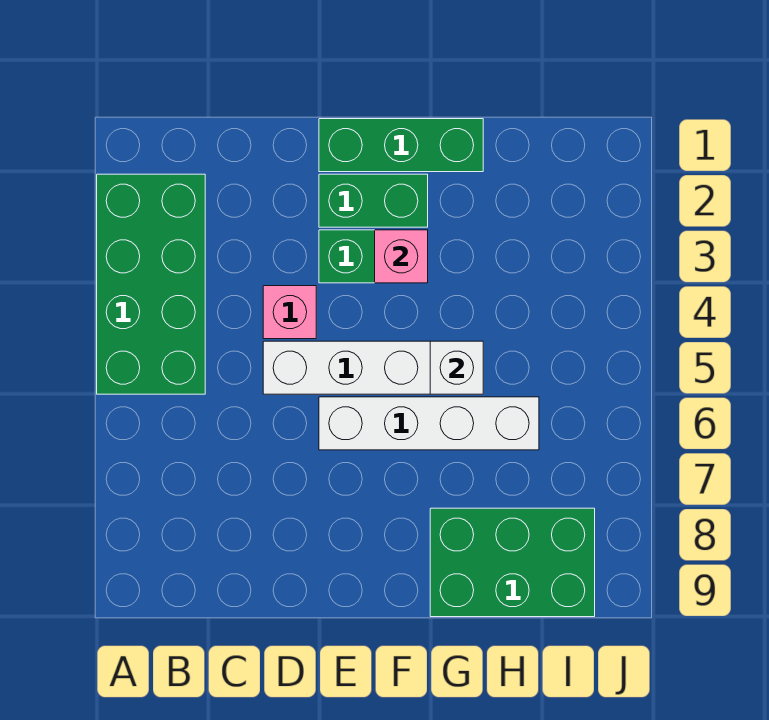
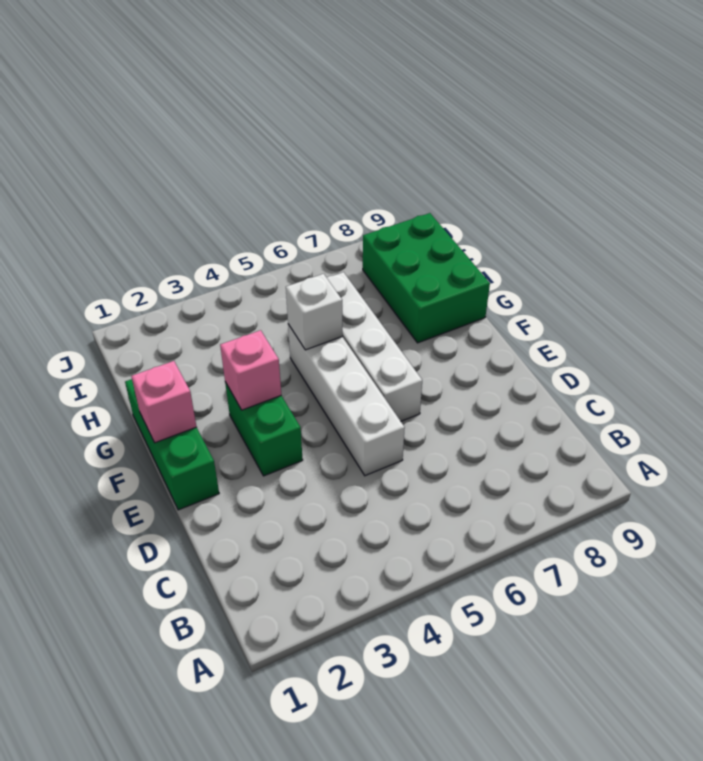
green brick A2:B5 level 1 -> none
pink brick D4 level 1 -> pink brick F1 level 2
green brick E2:F2 level 1 -> none

